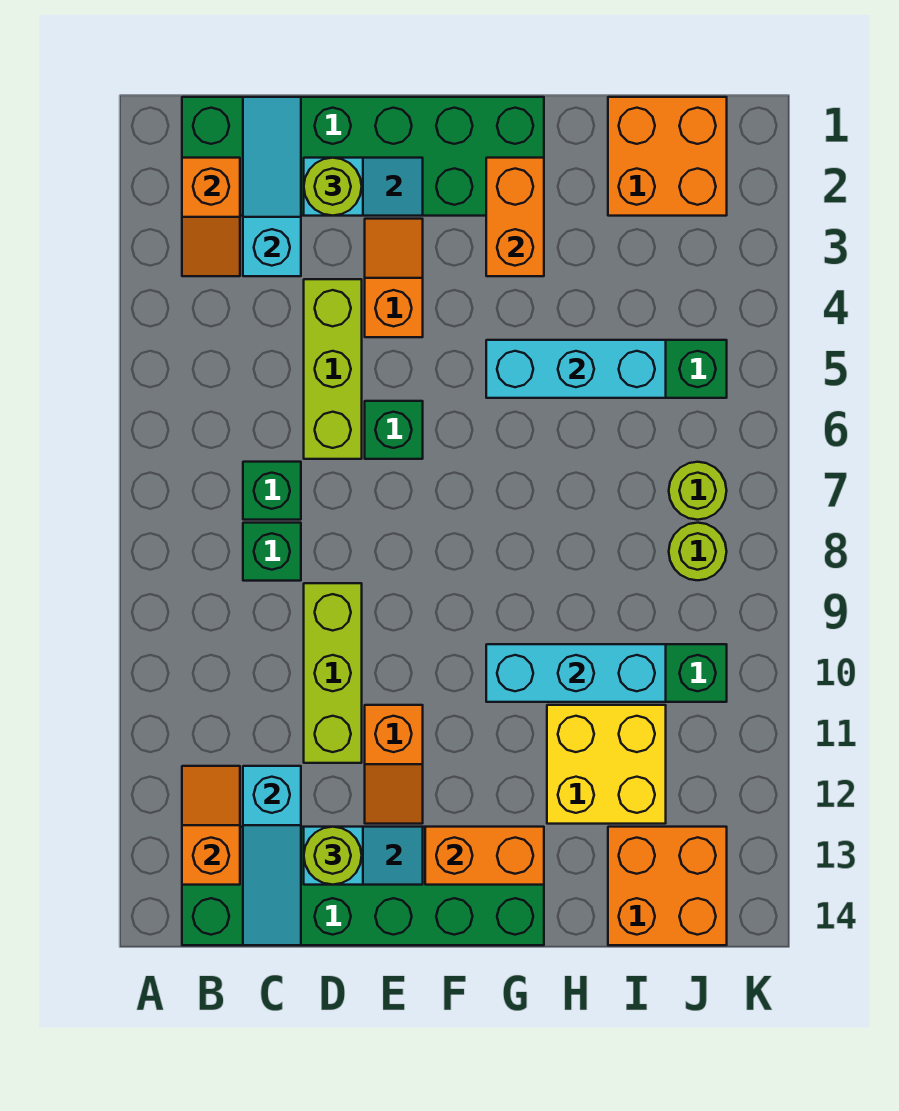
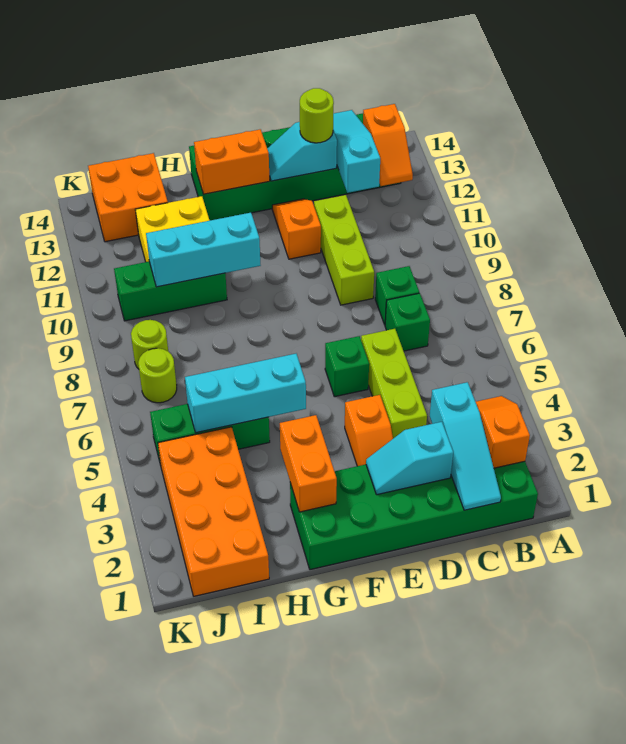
lime round brick D2 level 3 -> none
orange brick I1:J2 level 1 -> orange brick I1:J4 level 1

